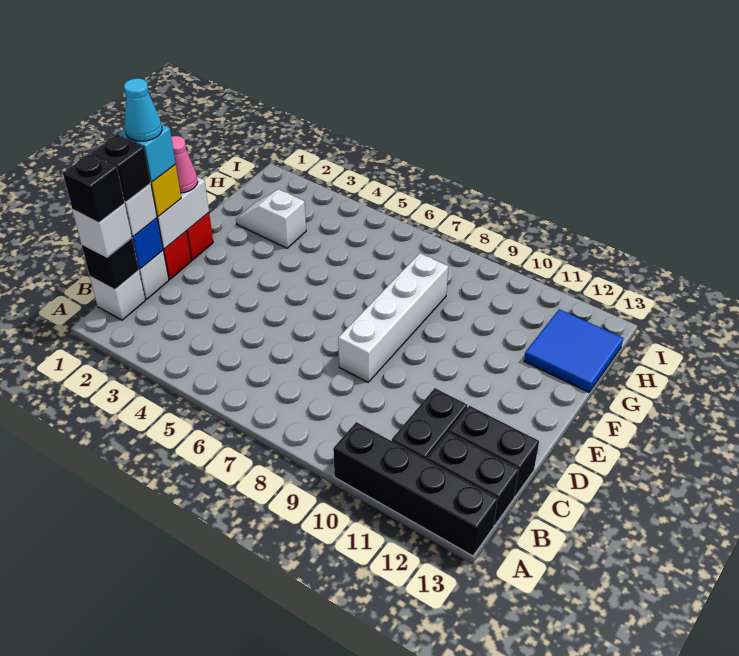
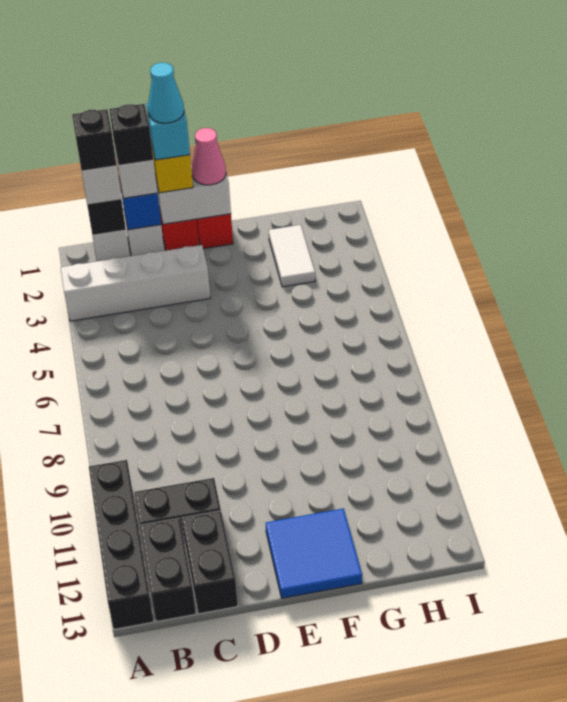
white brick D8:G8 level 1 -> white brick A3:D3 level 1
white slope G2:G3 level 1 top 3 -> white tile G2:G3 level 1
blue tile G12:H13 level 1 -> blue tile E12:F13 level 1

